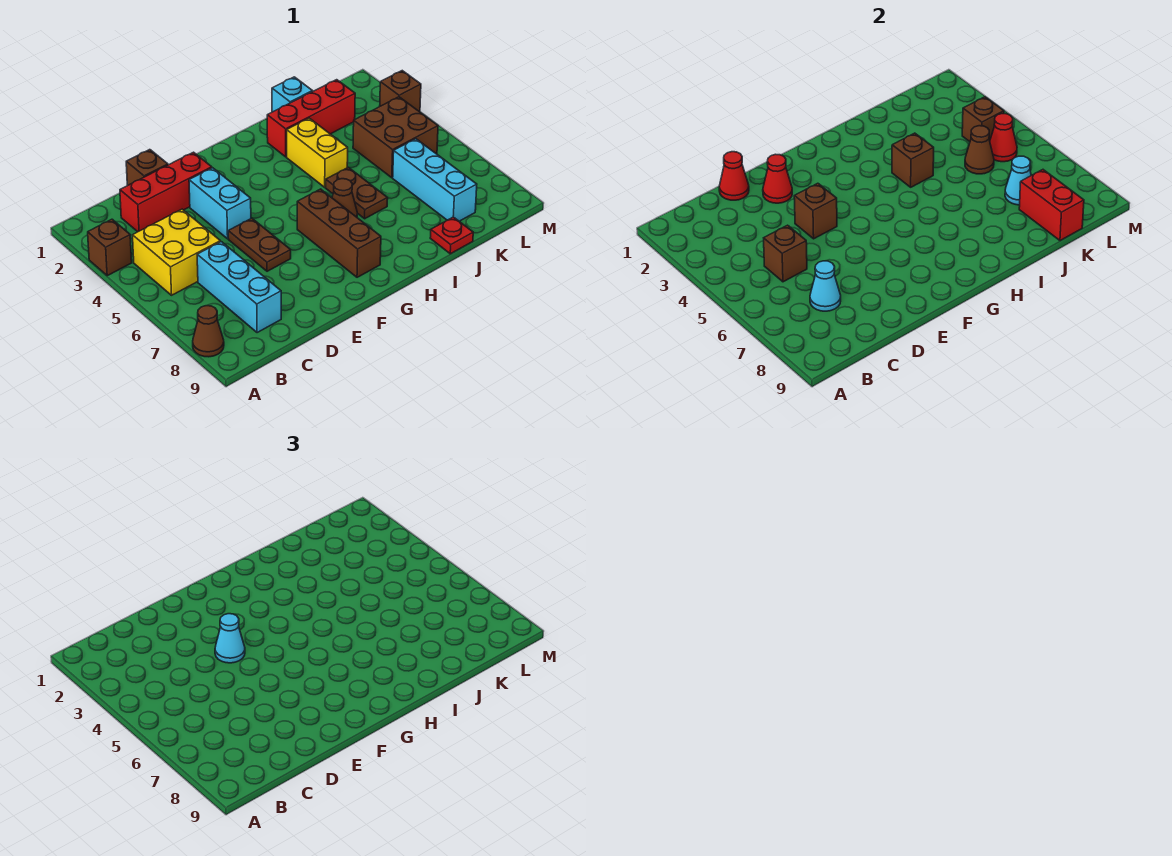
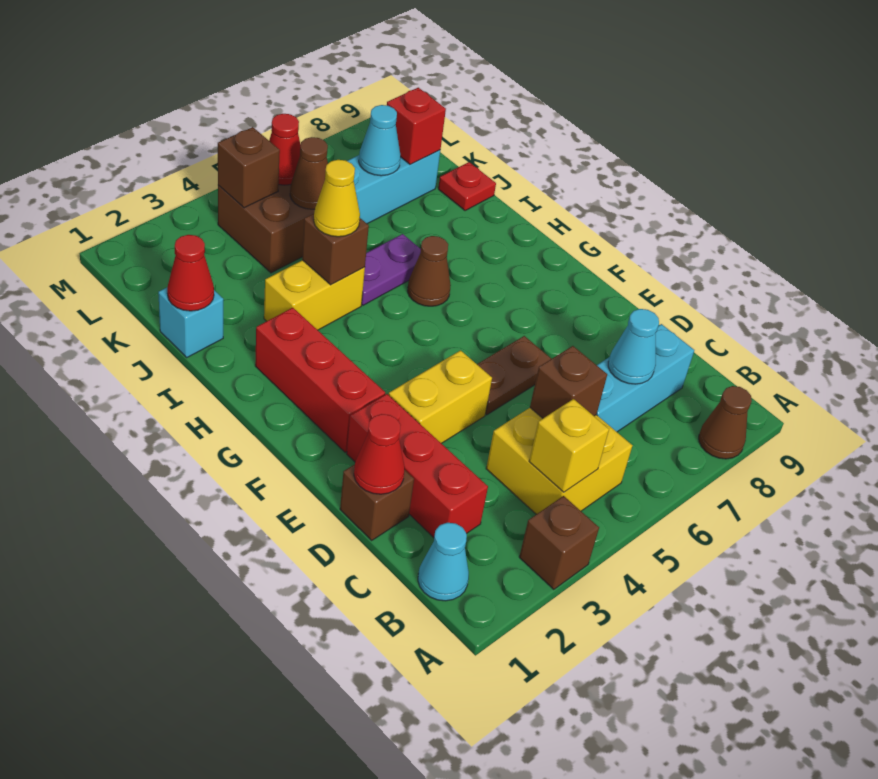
none -> yellow brick B4 level 2
red cone E2 level 2 -> red cone J1 level 2
cyan brick E3:E4 level 1 -> yellow brick E3:E4 level 1
brown brick E4 level 2 -> none
cyan cone E4 level 3 -> cyan cone B1 level 1
brown brick G6:G8 level 1 -> none
red brick I2:K2 level 1 -> red brick F2:H2 level 1
none -> yellow cone I4 level 3
brown plate I5:I6 level 1 -> purple plate I5:I6 level 1
red brick K8:K9 level 2 -> red brick K8 level 2
brown brick M3 level 1 -> none

